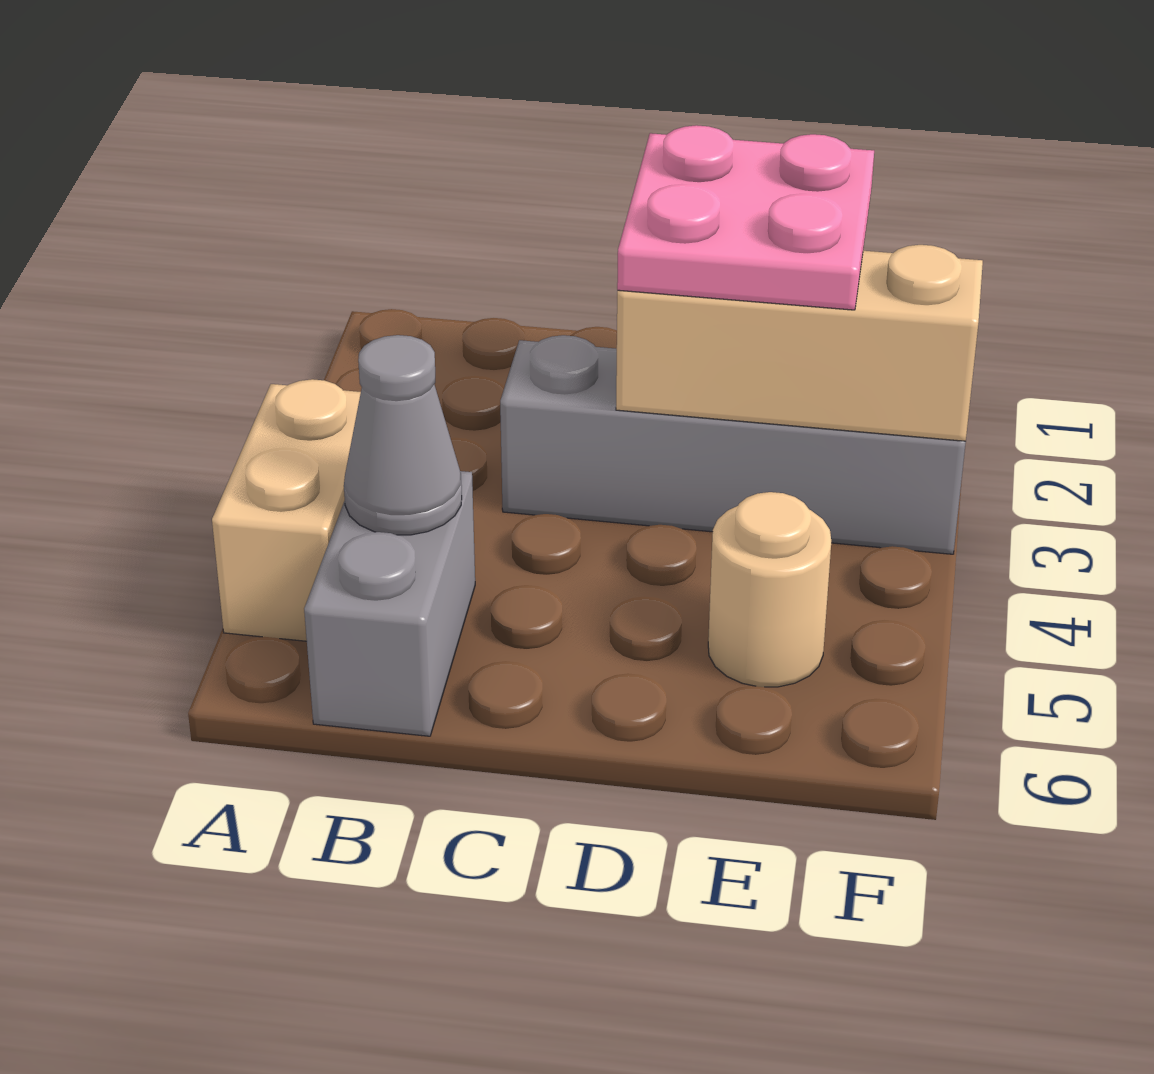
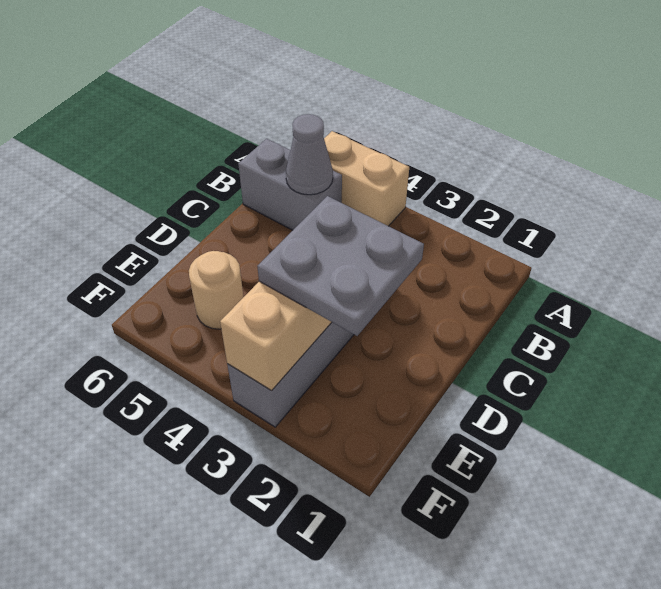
pink plate D2:E3 level 3 -> grey plate D2:E3 level 3

